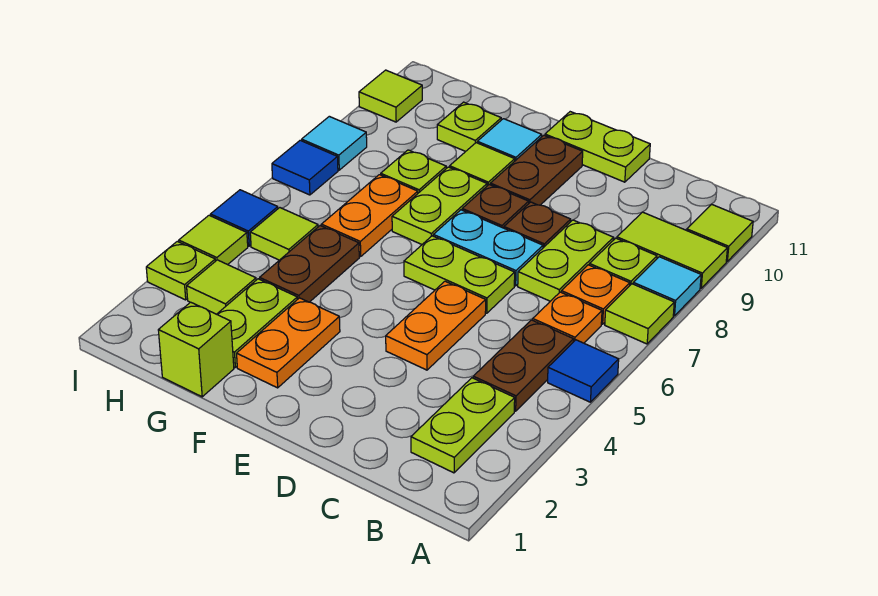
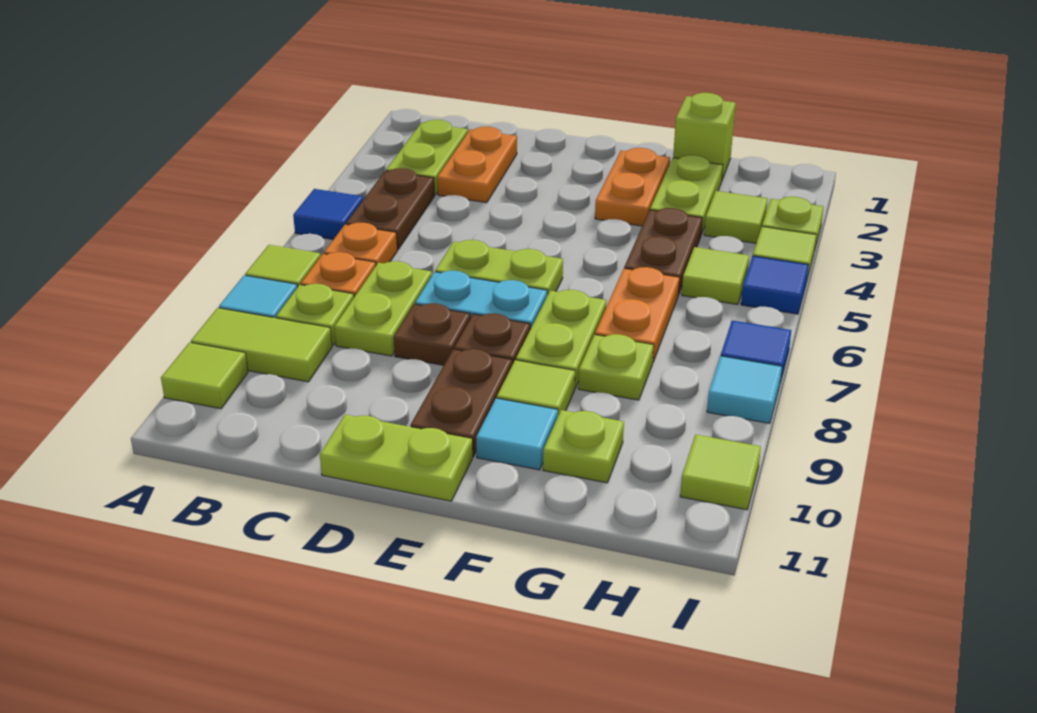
orange plate D4:D5 level 1 -> orange plate C2:C3 level 1

